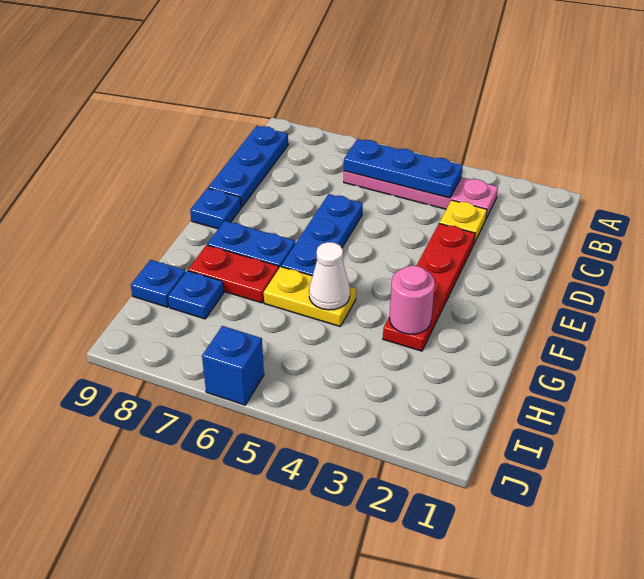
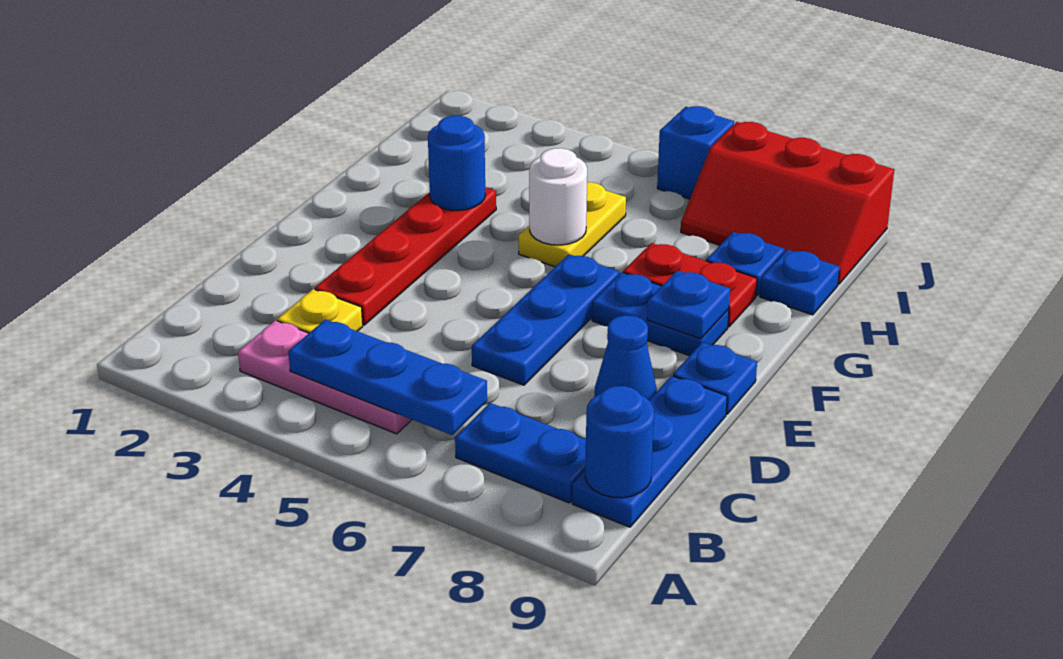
pink plate B3:B6 level 1 -> pink plate B3:B5 level 1
none -> blue plate B7:B8 level 1
none -> blue round brick B9 level 2
none -> blue cone D8 level 1
none -> blue plate F8 level 2
pink round brick G3 level 2 -> blue round brick G3 level 2
yellow plate G5:G6 level 1 -> yellow plate G5:H5 level 1
white cone G5 level 2 -> white round brick G5 level 2
none -> red slope I7:J9 level 1 top J

